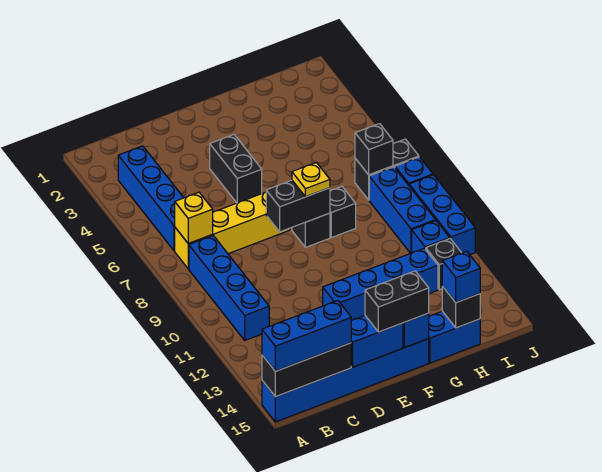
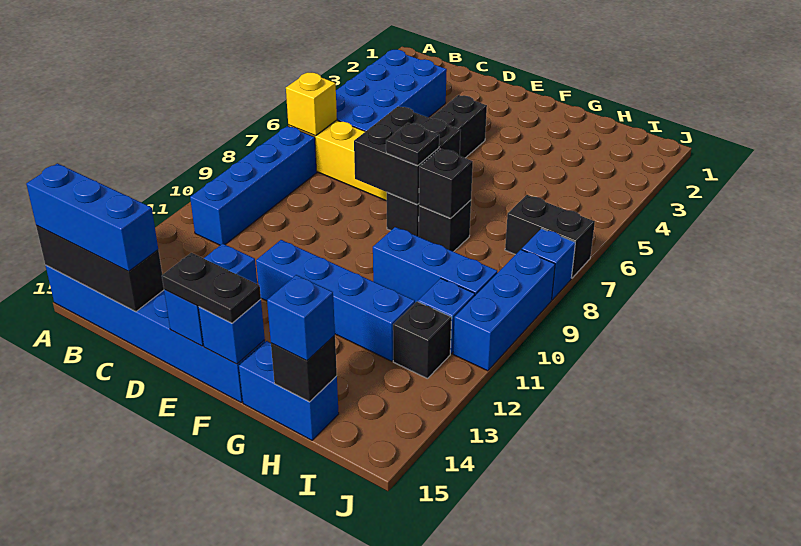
blue brick B3:B6 level 1 -> blue brick B3:C6 level 1
blue brick D15:E15 level 2 -> blue brick E14:E15 level 2
black brick E8:F8 level 2 -> black brick E7:F8 level 2
black brick E15:F15 level 3 -> black plate E15:F15 level 3
yellow plate F8 level 3 -> black plate F8 level 3
black brick I7 level 2 -> black brick G8 level 2
blue brick I8:I10 level 1 -> blue brick G10:I10 level 1

